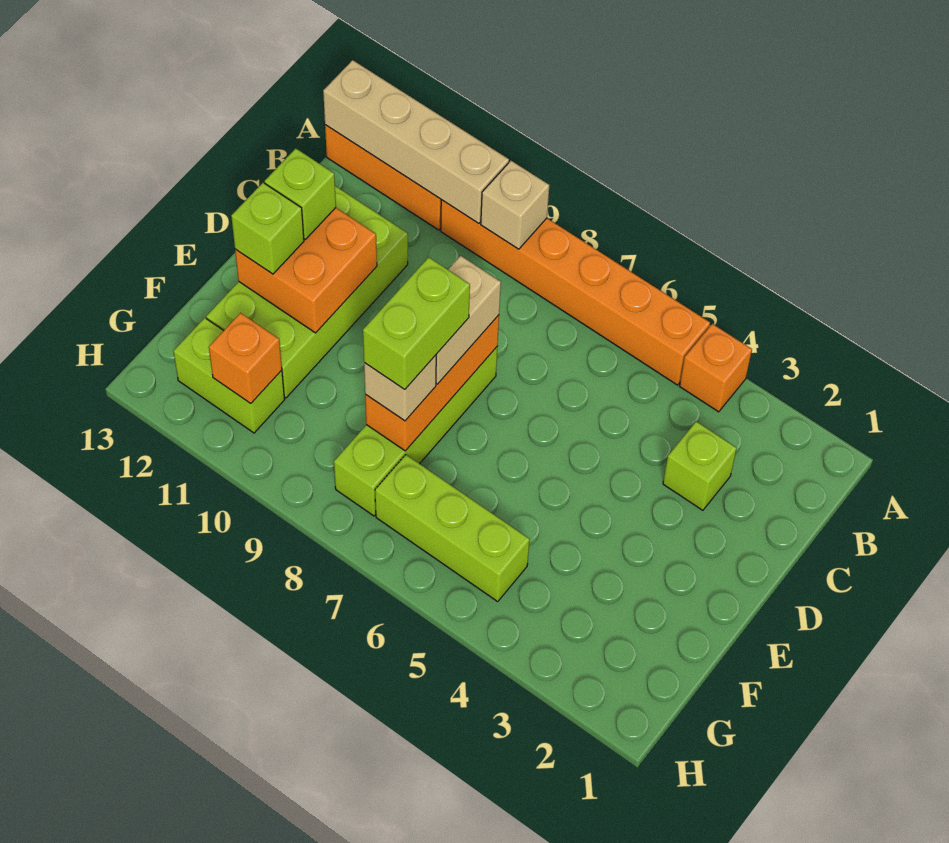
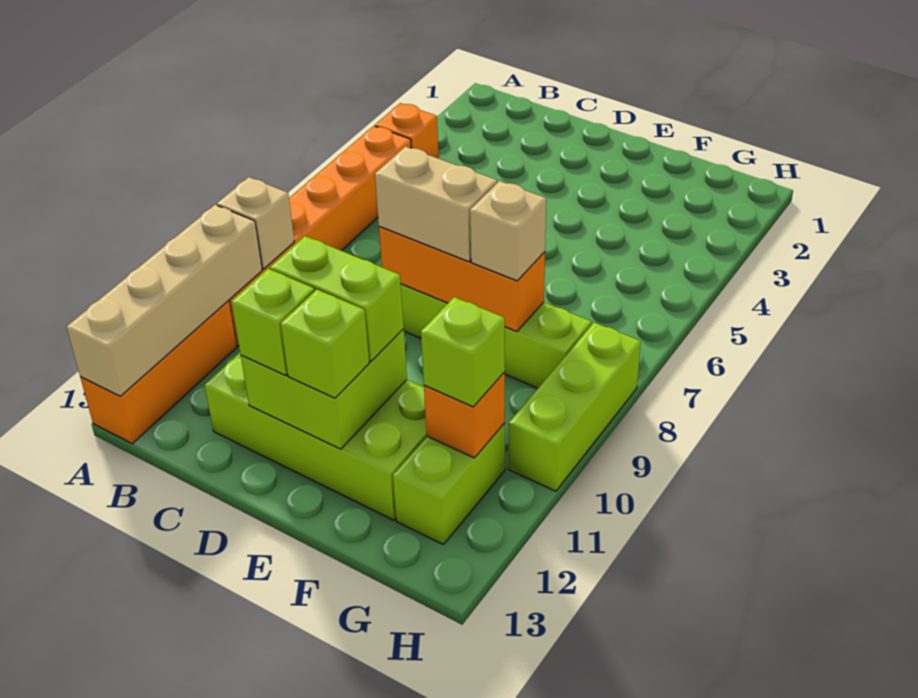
lime brick C3 level 1 -> lime brick G11 level 3
orange brick D11:E12 level 2 -> lime brick D11:E12 level 2
lime brick E8:F8 level 4 -> lime brick D11:E11 level 3
lime brick G5:G7 level 1 -> lime brick H8:H10 level 1

